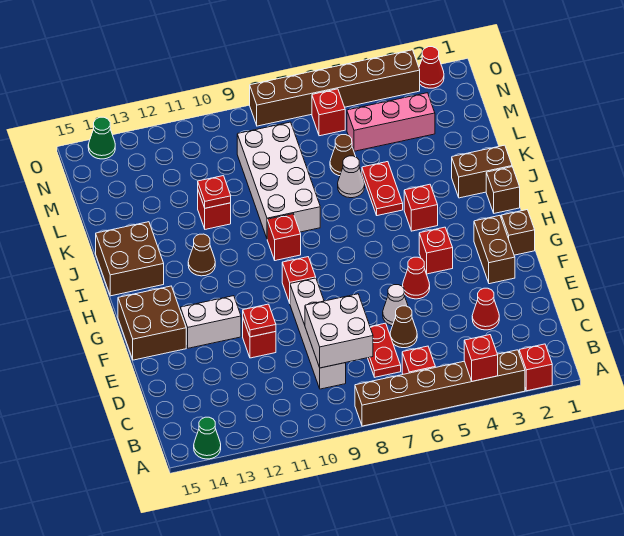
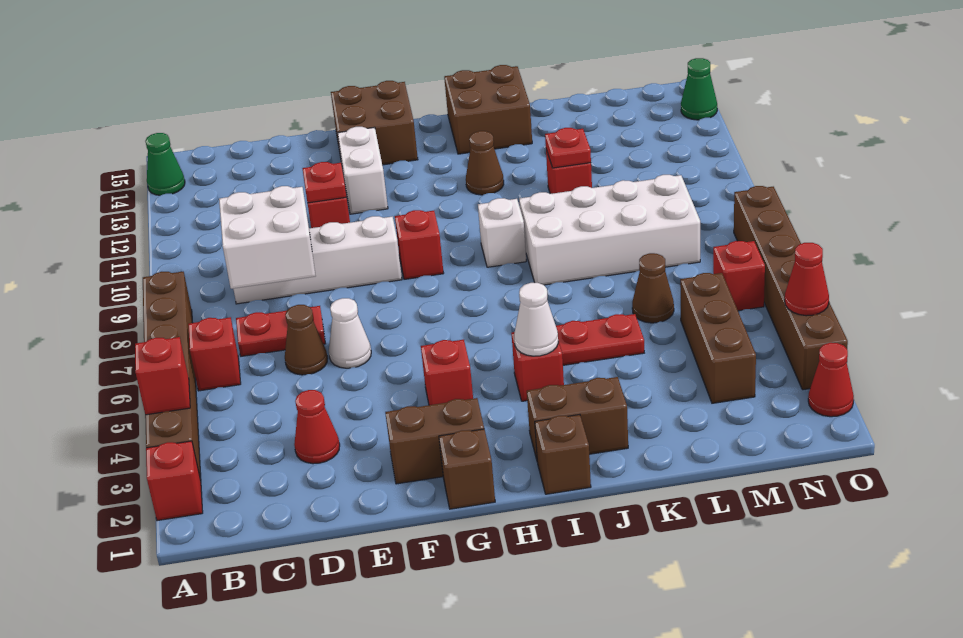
red cone F5 level 1 -> red cone O4 level 2
red brick I9 level 1 -> white brick I9 level 1
brown brick J1:J2 level 1 -> brown brick I2:J2 level 1
white cone K6 level 1 -> white cone I4 level 2
pink brick M3:M5 level 1 -> brown brick M3:M5 level 1

